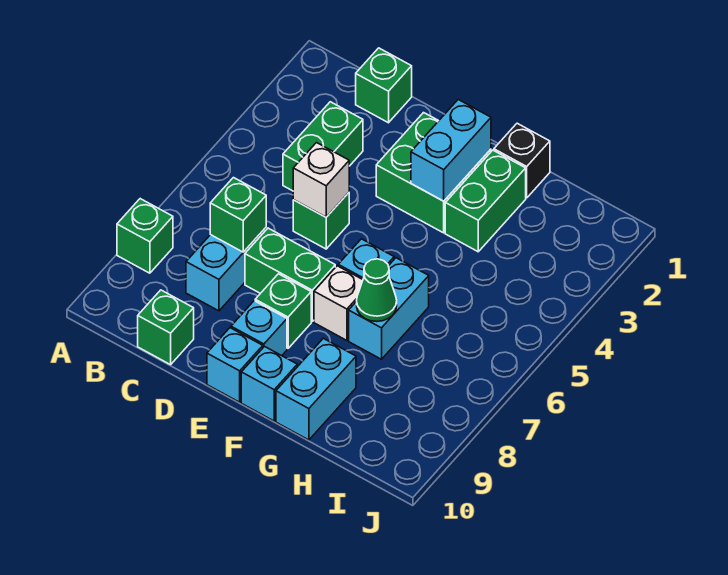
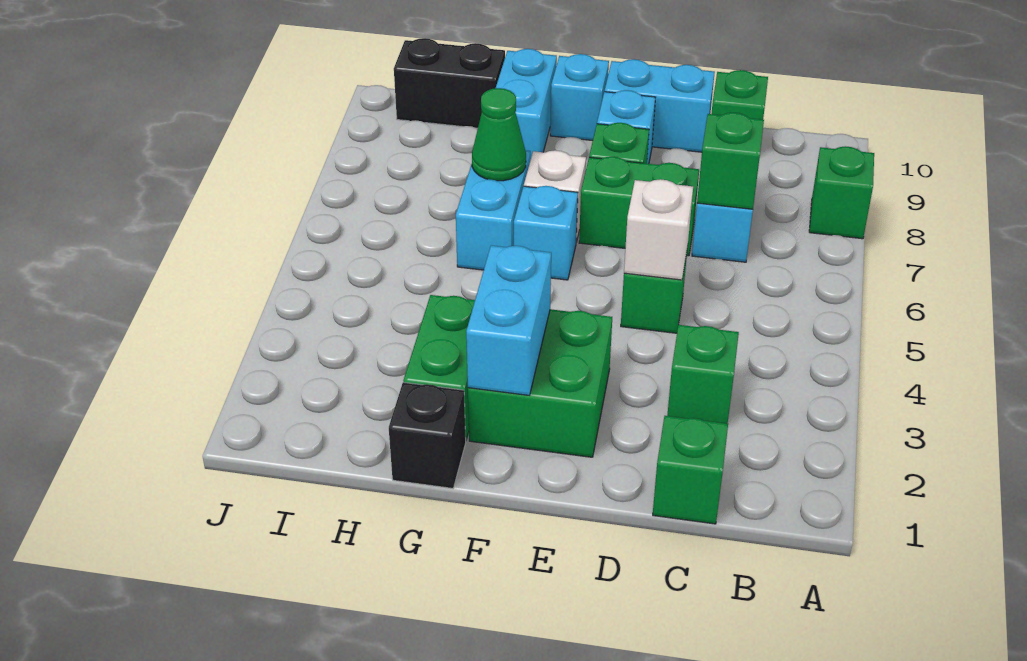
green brick C3:C4 level 1 -> green brick C3 level 1
cyan brick E10 level 1 -> cyan brick D10:E10 level 1
none -> black brick H10:I10 level 1

